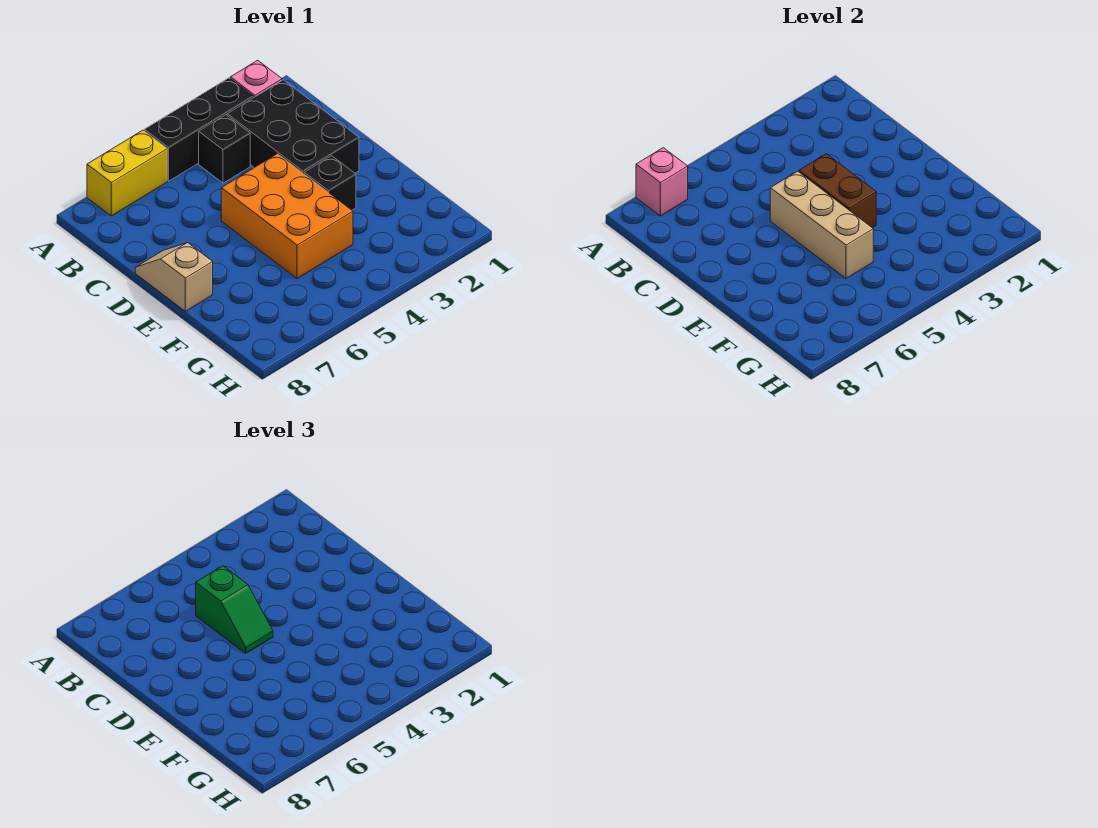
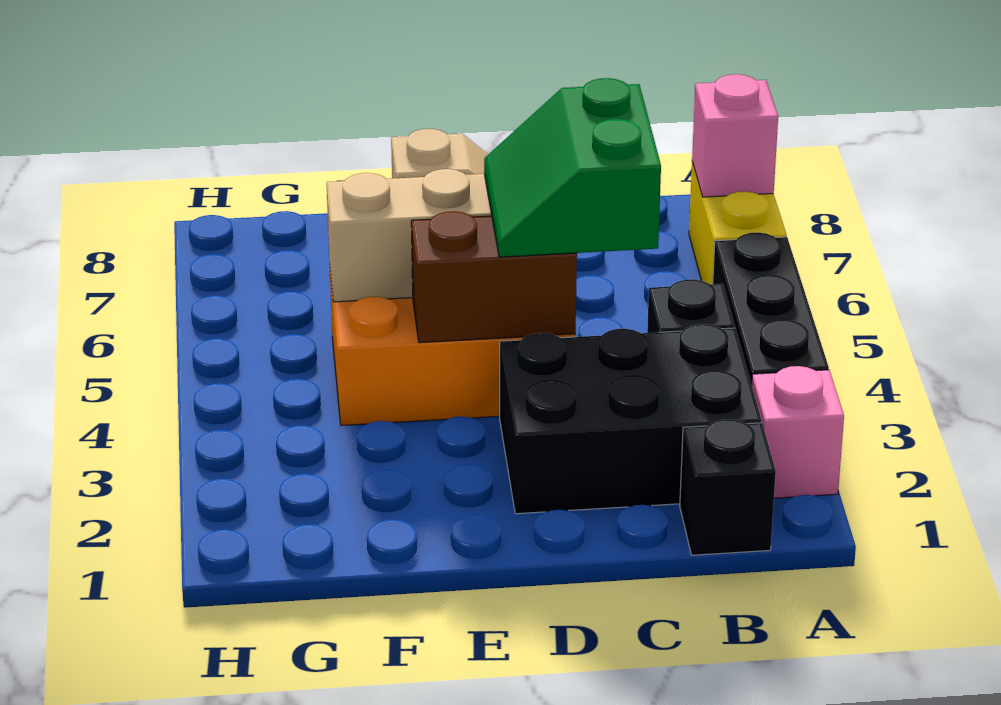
green slope C5:D5 level 3 top C -> green slope C4:D5 level 3 top C
black brick E3 level 1 -> black brick B1 level 1

